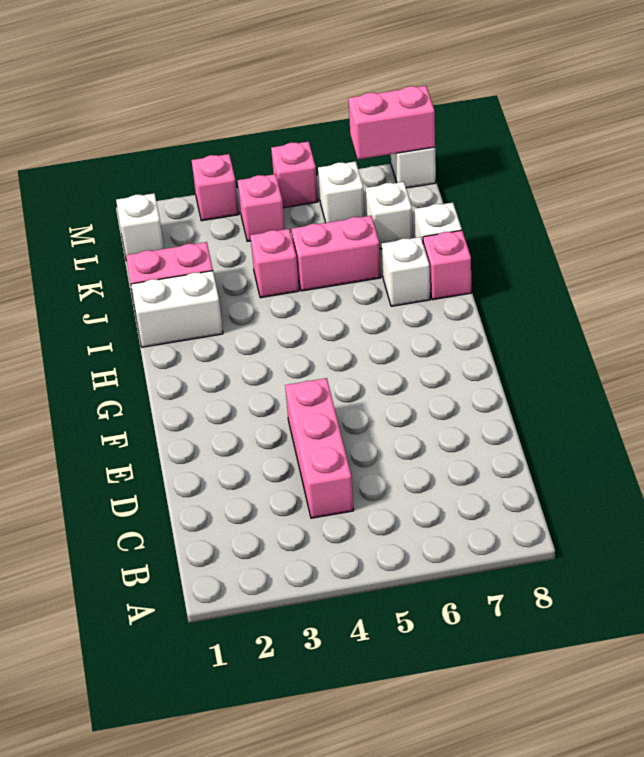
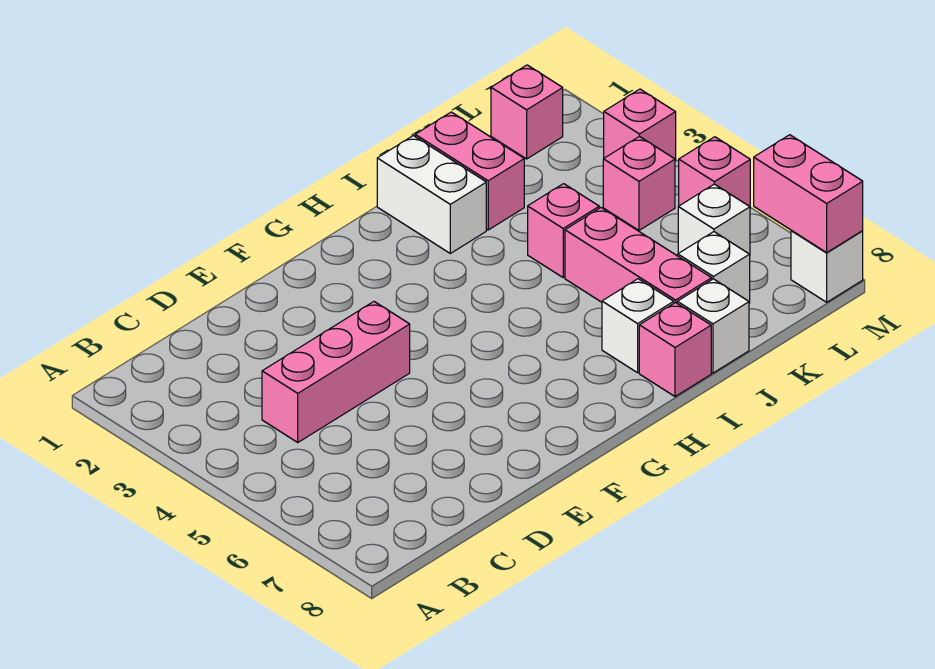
pink brick J5:J6 level 1 -> pink brick J5:J7 level 1
white brick L1 level 1 -> pink brick L1 level 1

